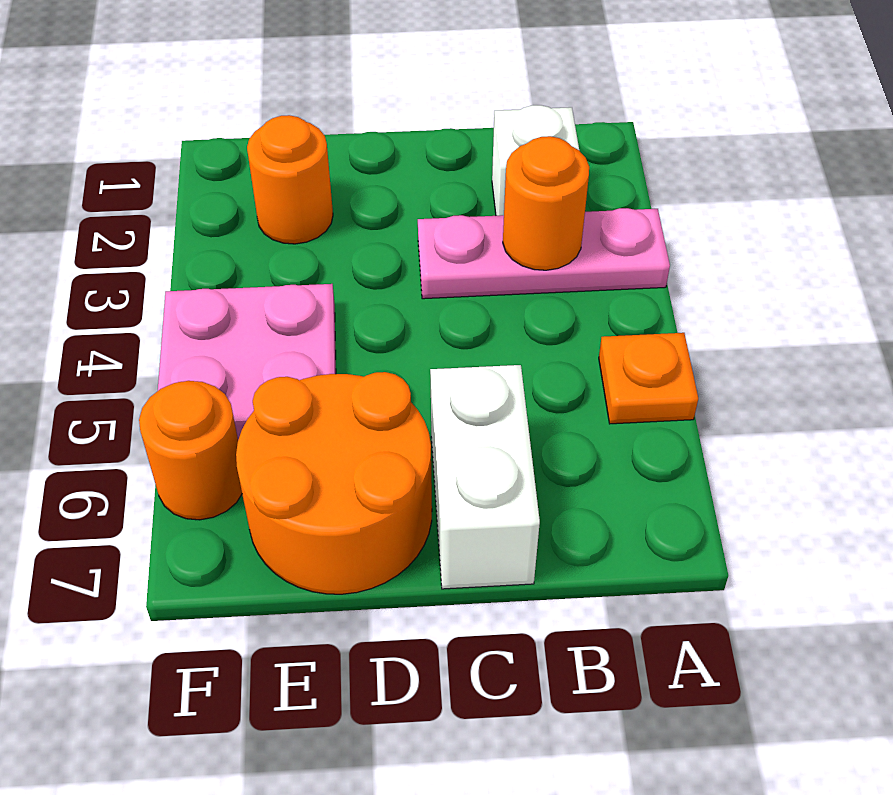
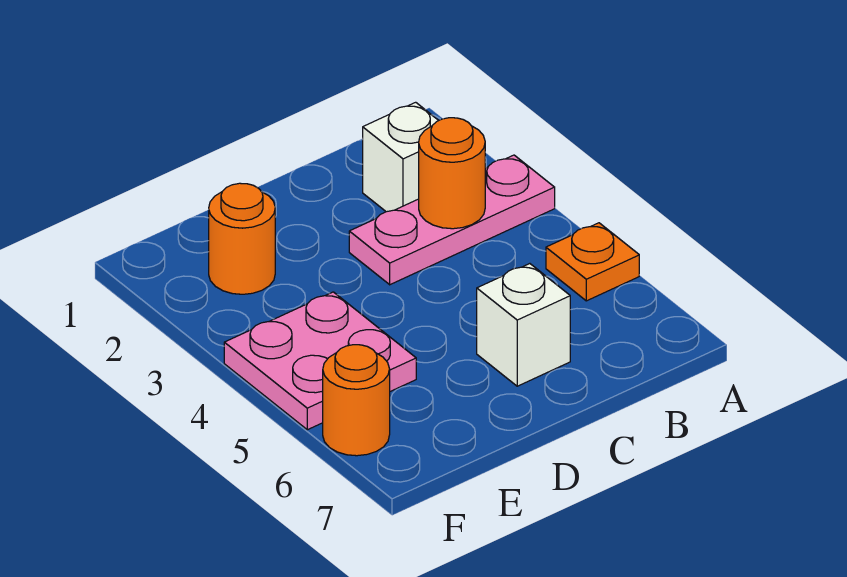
white brick C6:C7 level 1 -> white brick C6 level 1
orange round brick D6:E7 level 1 -> none

